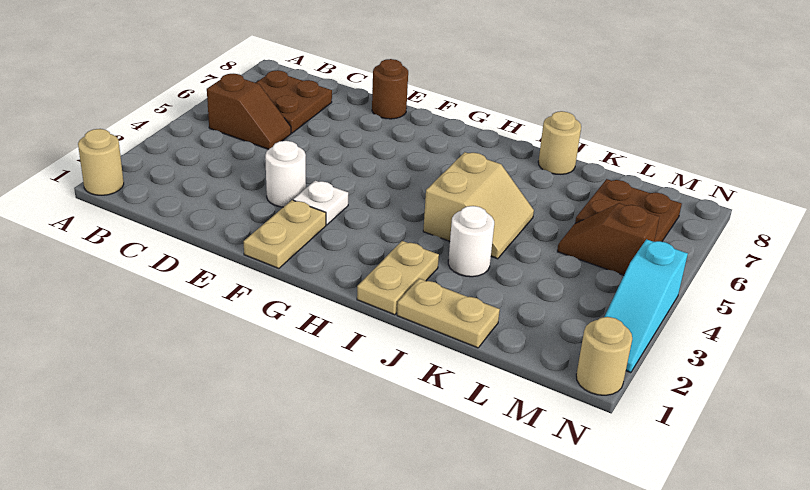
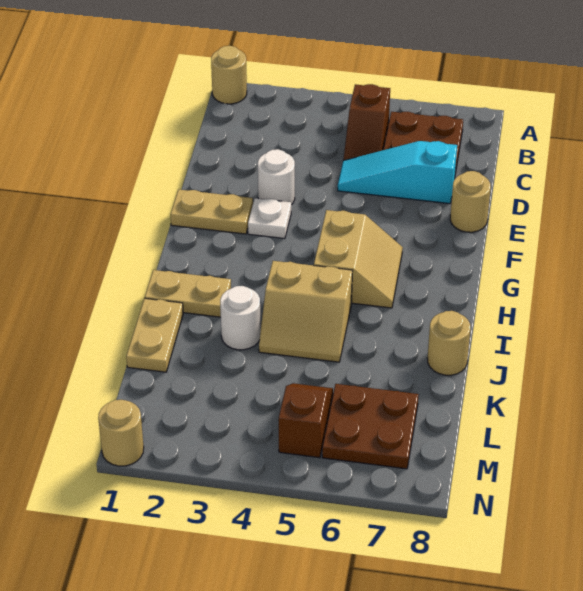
brown round brick E8 level 1 -> tan round brick E8 level 1
none -> tan slope G5:H6 level 1 top 5
cyan slope N2:N4 level 1 top 4 -> cyan slope D5:D7 level 1 top 7

